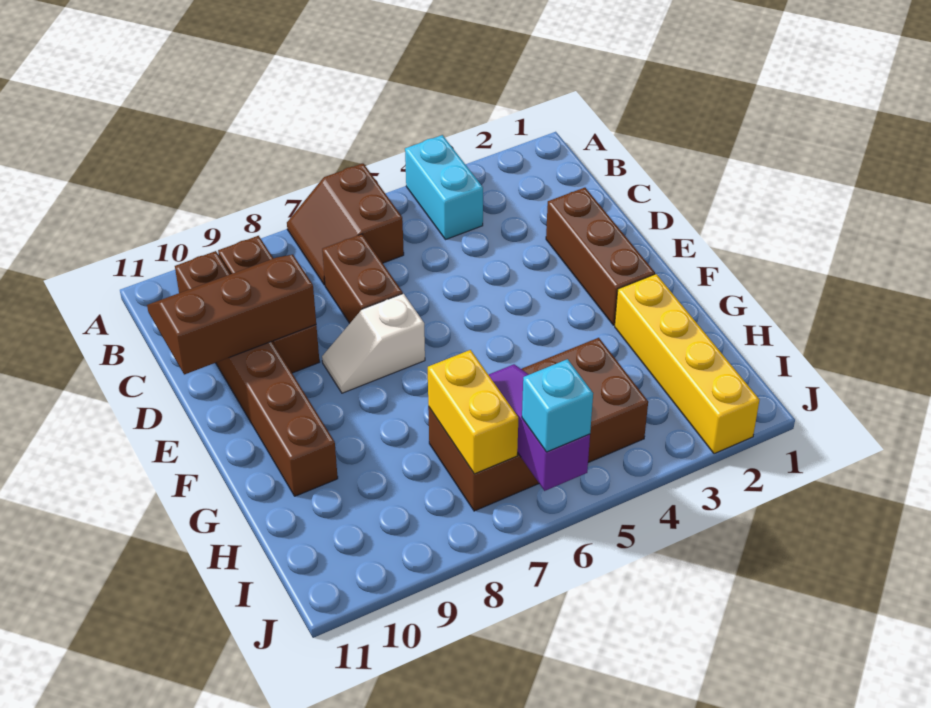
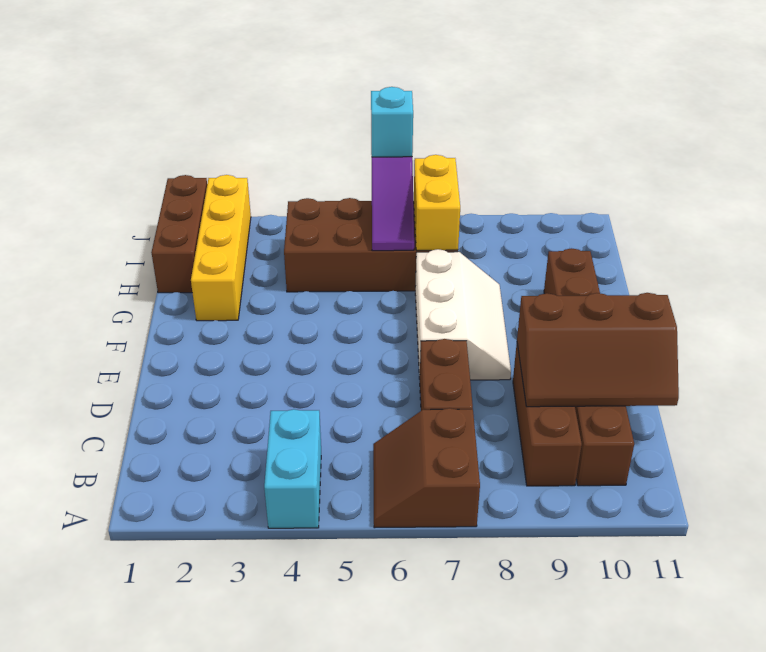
brown slope A6:B7 level 1 top 6 -> brown slope A6:B7 level 1 top 7
brown brick D2:F2 level 1 -> brown brick H1:J1 level 1
white slope E7:E8 level 1 top 7 -> white slope E7:G8 level 1 top 7

